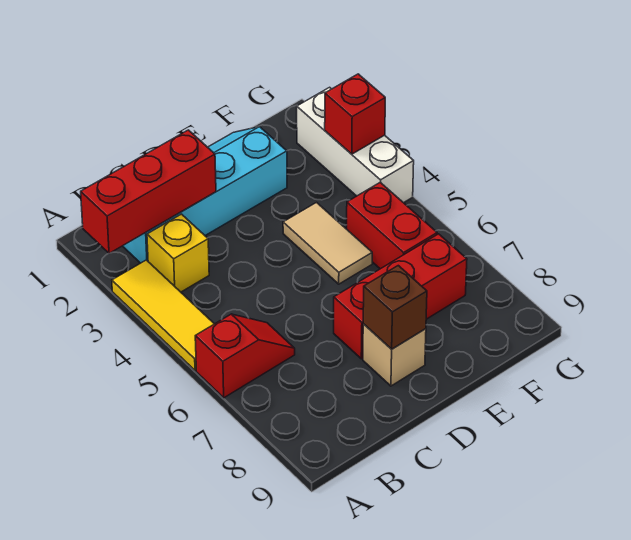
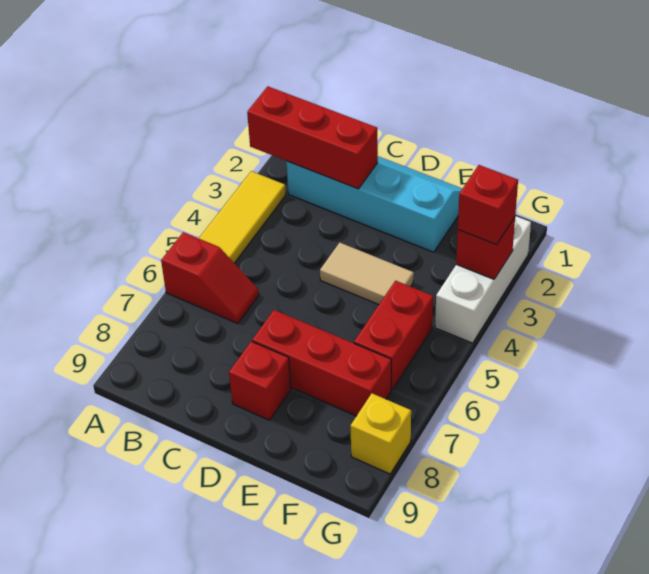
yellow brick B3 level 1 -> yellow brick G8 level 1
tan brick D8 level 1 -> red brick D8 level 1
brown brick D8 level 2 -> none
tan tile E4:E5 level 1 -> tan tile D4:E4 level 1
none -> red brick G3 level 3

